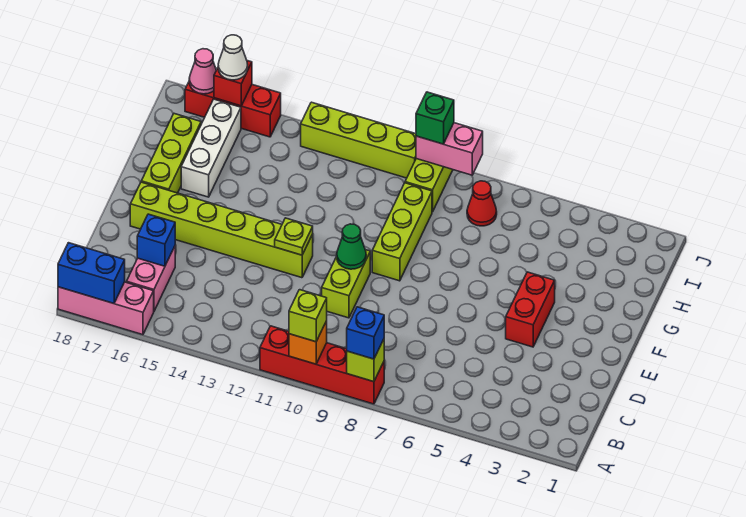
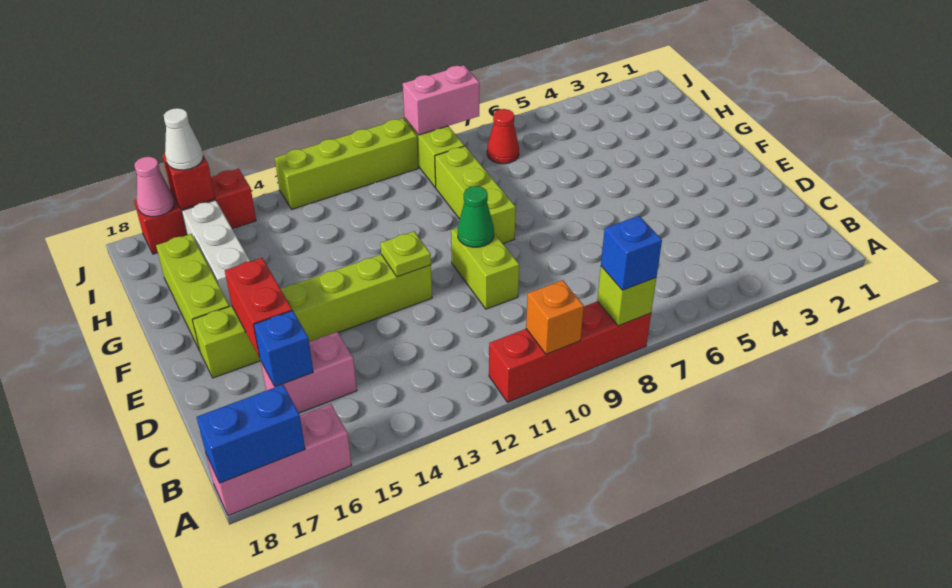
lime brick A10 level 3 -> none
pink brick B16:C16 level 1 -> pink brick C15:C16 level 1
red brick E4:F4 level 1 -> red brick D16:E16 level 2
green brick J9 level 3 -> none

